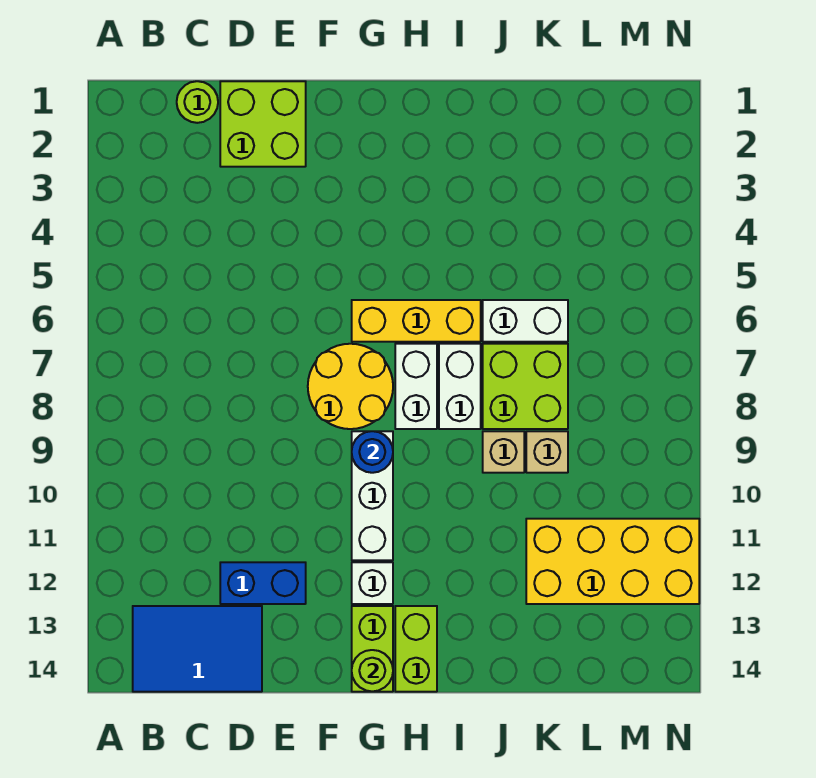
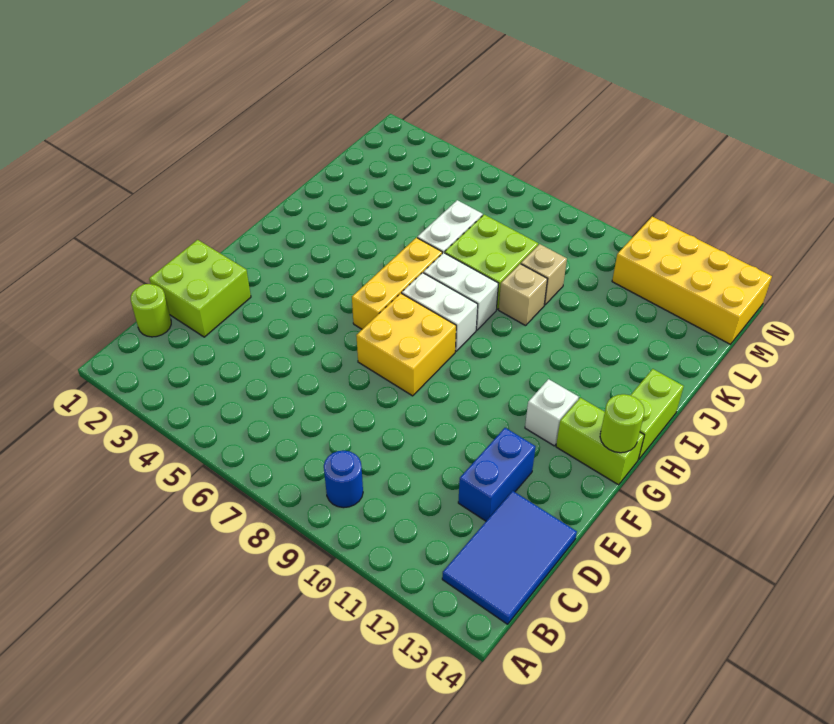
yellow round brick F7:G8 level 1 -> yellow brick F7:G8 level 1
white brick G9:G11 level 1 -> none
blue round brick G9 level 2 -> blue round brick B9 level 1
lime brick H13:H14 level 1 -> lime brick H14:I14 level 1
yellow brick K11:N12 level 1 -> yellow brick M11:N14 level 1

